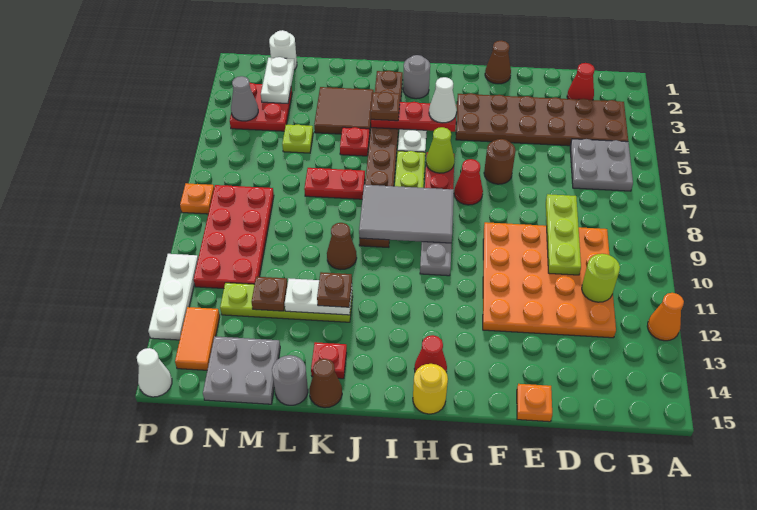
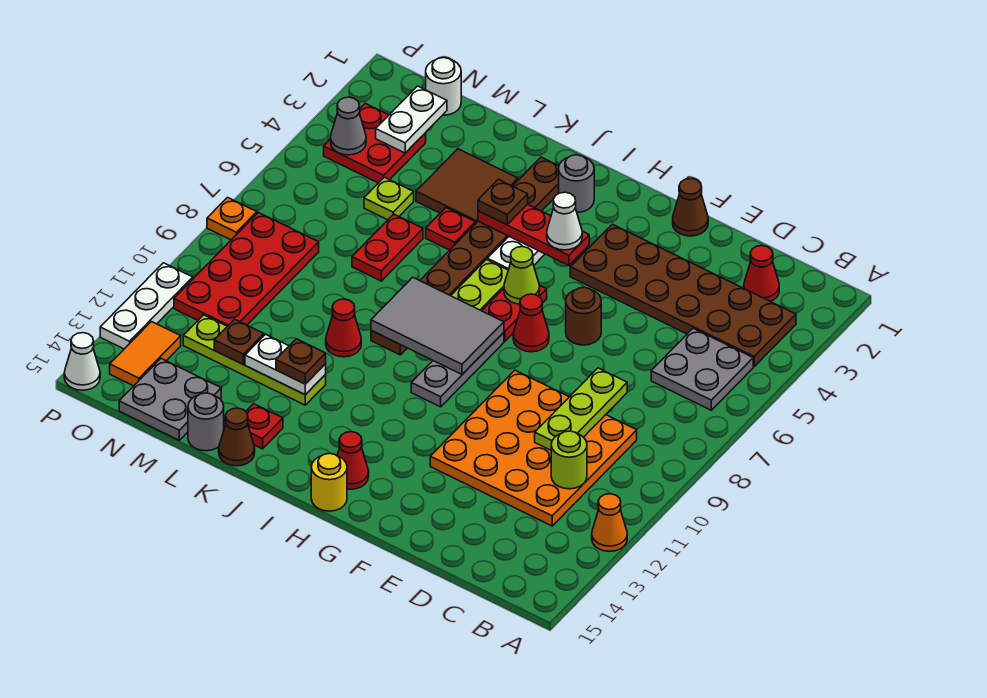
orange plate E15 level 1 -> none
red plate K7:L7 level 1 -> red plate L6:L7 level 1
brown cone K10 level 1 -> red cone K10 level 1

